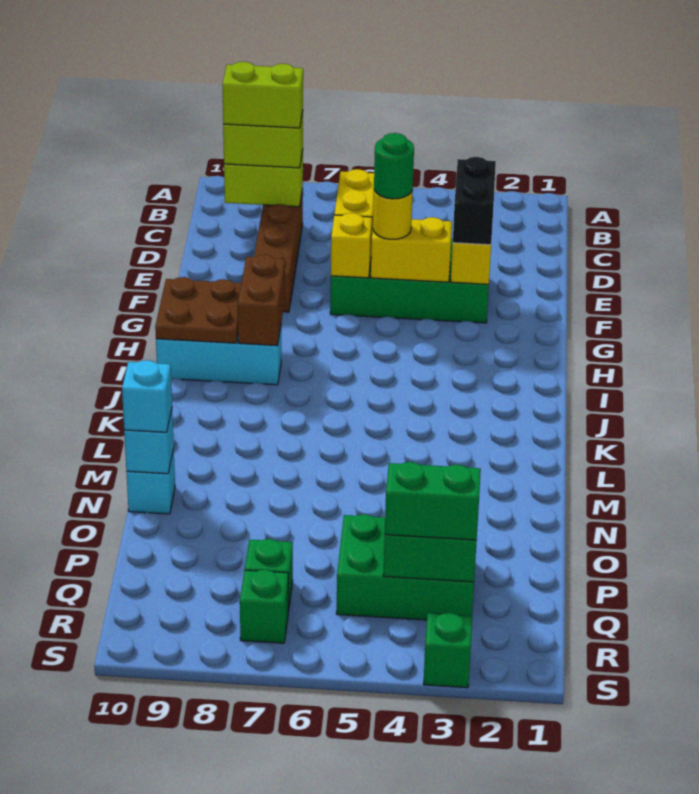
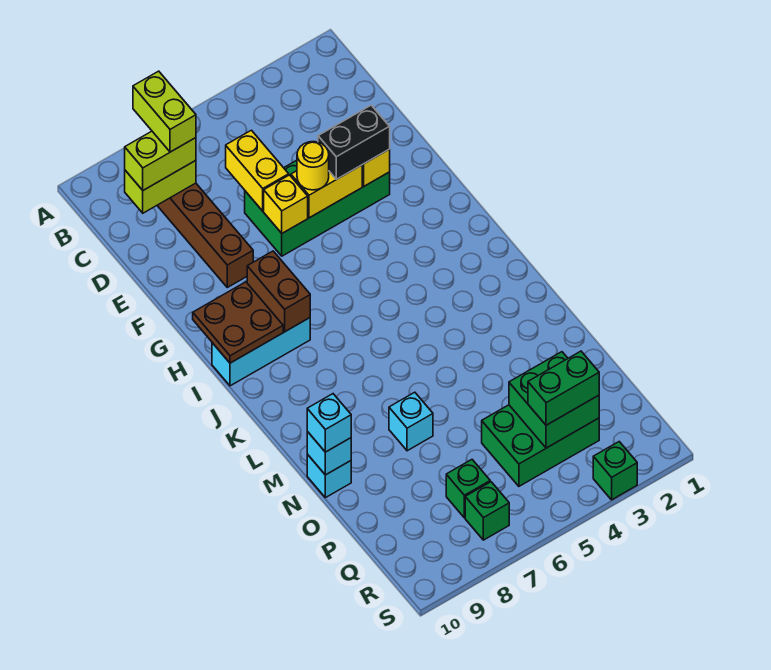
lime brick C8:C9 level 4 -> lime brick B8:C8 level 4
black brick E3:F3 level 3 -> black brick F3:F4 level 3
green round brick F5 level 4 -> none
none -> cyan brick N7 level 1

